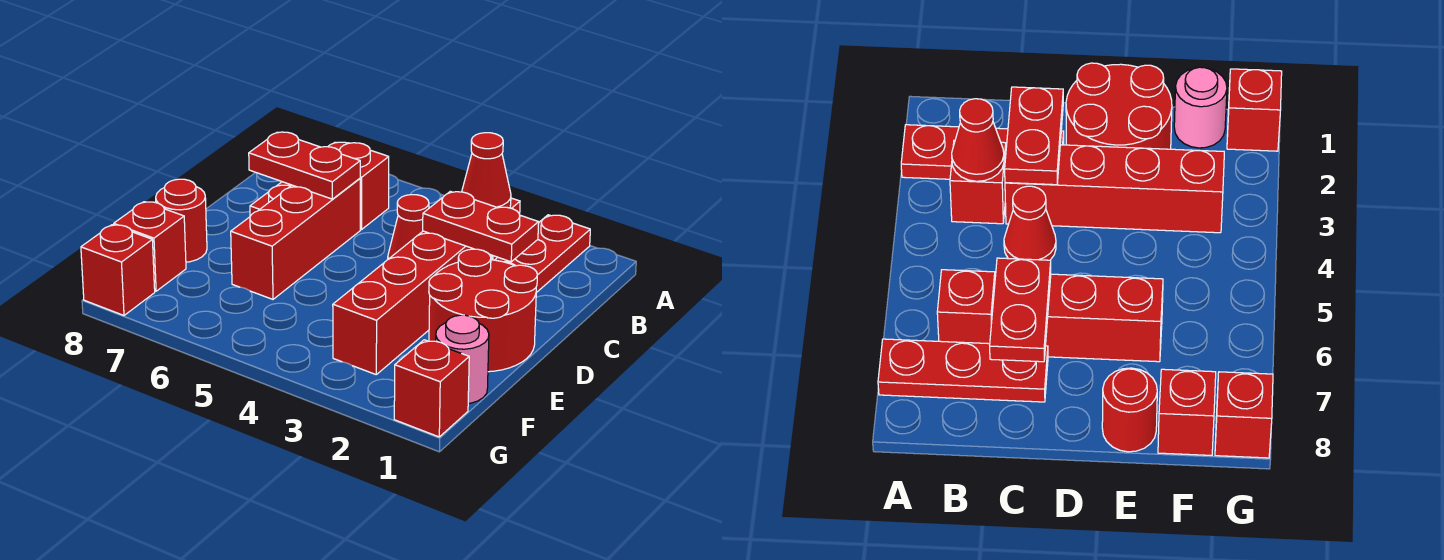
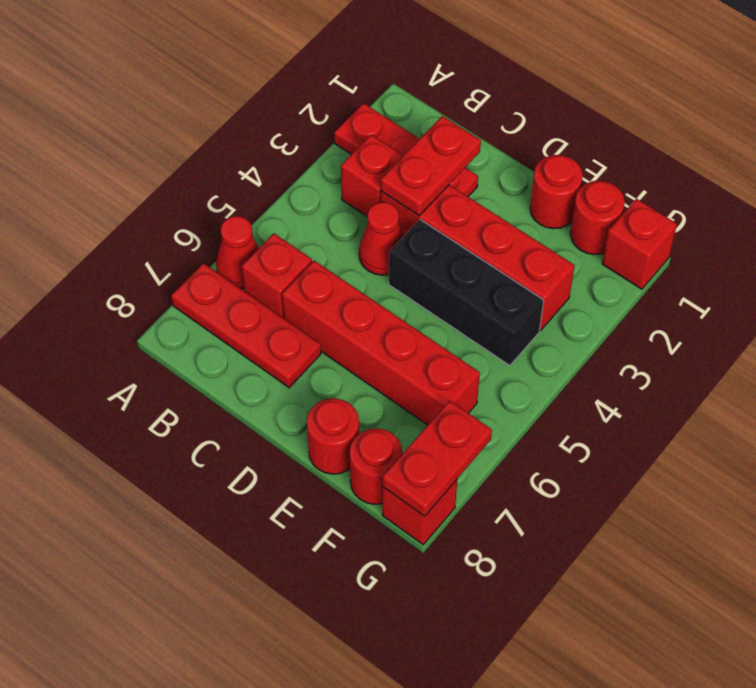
red cone B3 level 2 -> red cone A6 level 1
red brick C6:E6 level 1 -> red brick C6:F6 level 1
red plate C6:C7 level 2 -> red plate G7:G8 level 2
red round brick D1:E2 level 1 -> red round brick E1 level 1
none -> black brick D4:F4 level 1
pink round brick F1 level 1 -> red round brick F1 level 1
red brick F8 level 1 -> red round brick F8 level 1

